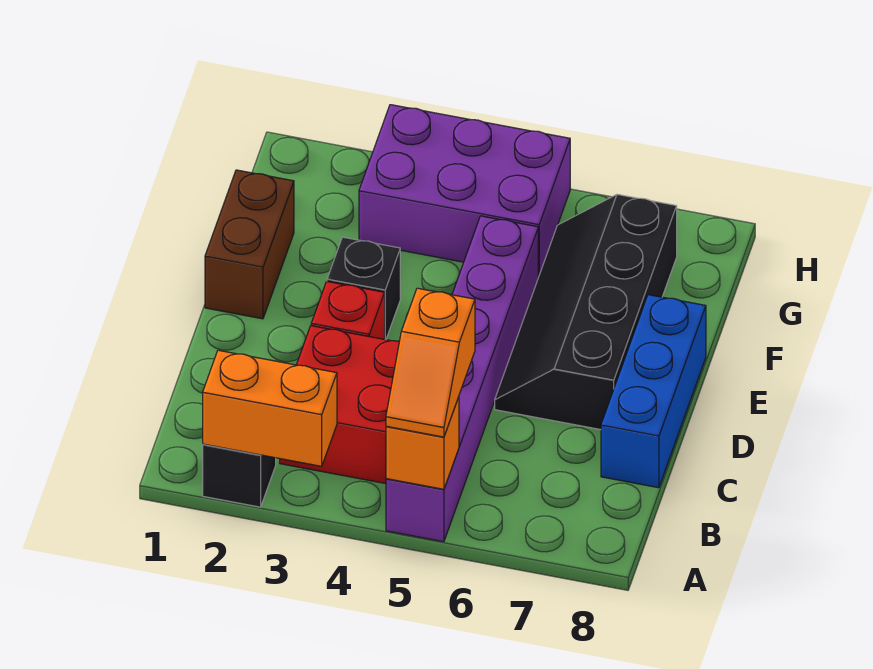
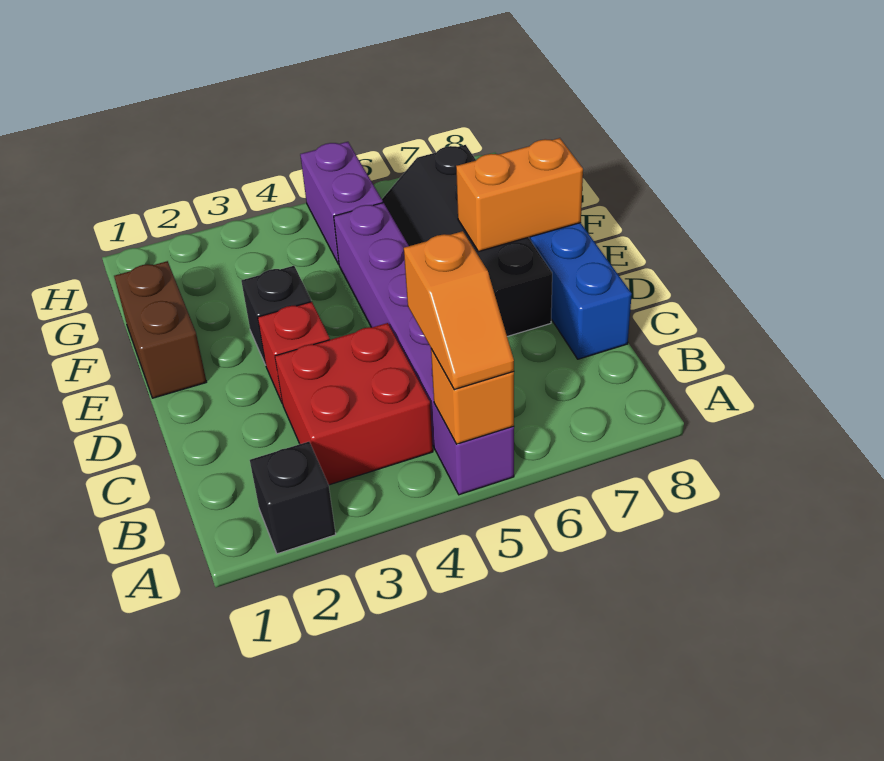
orange brick A2:A3 level 2 -> orange brick E7:E8 level 2
purple brick G3:H5 level 1 -> purple brick G5:H5 level 1

